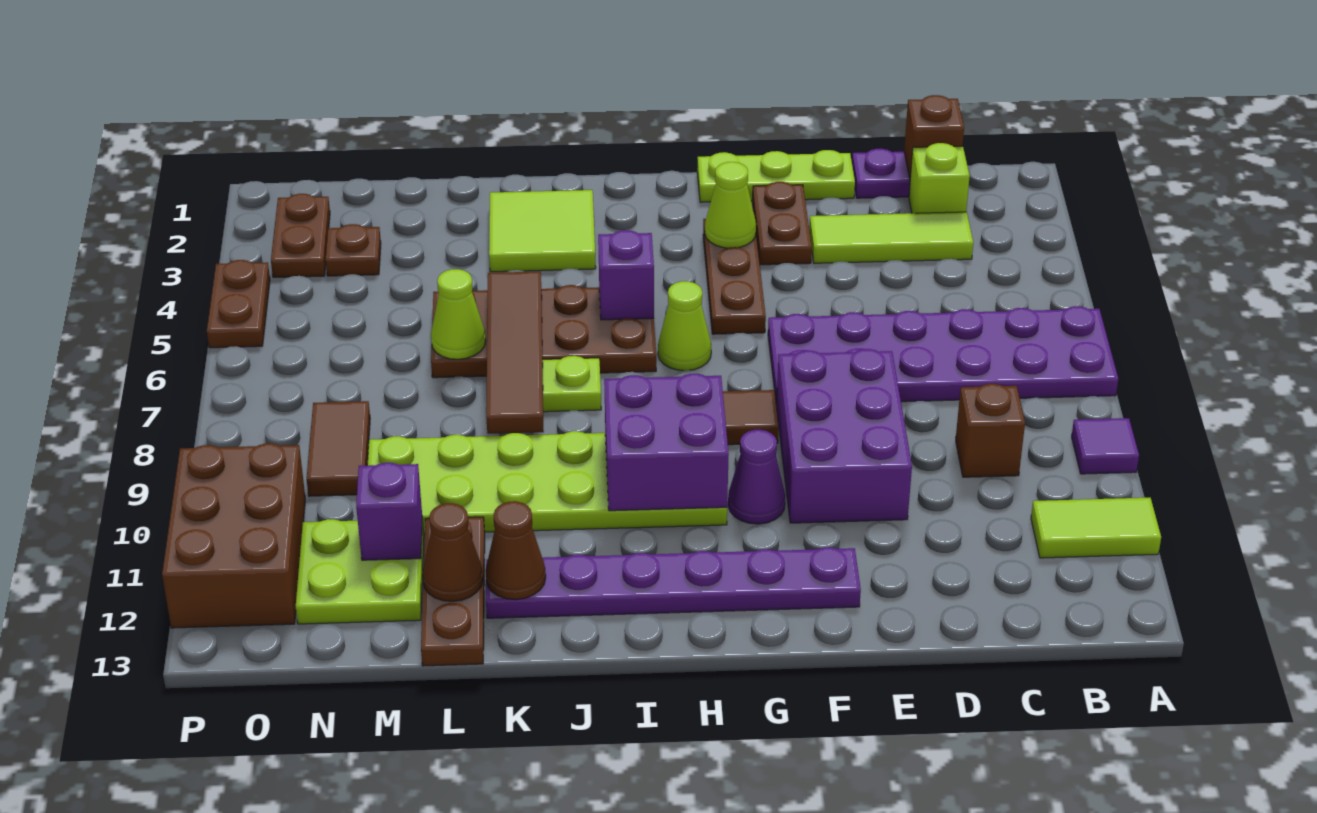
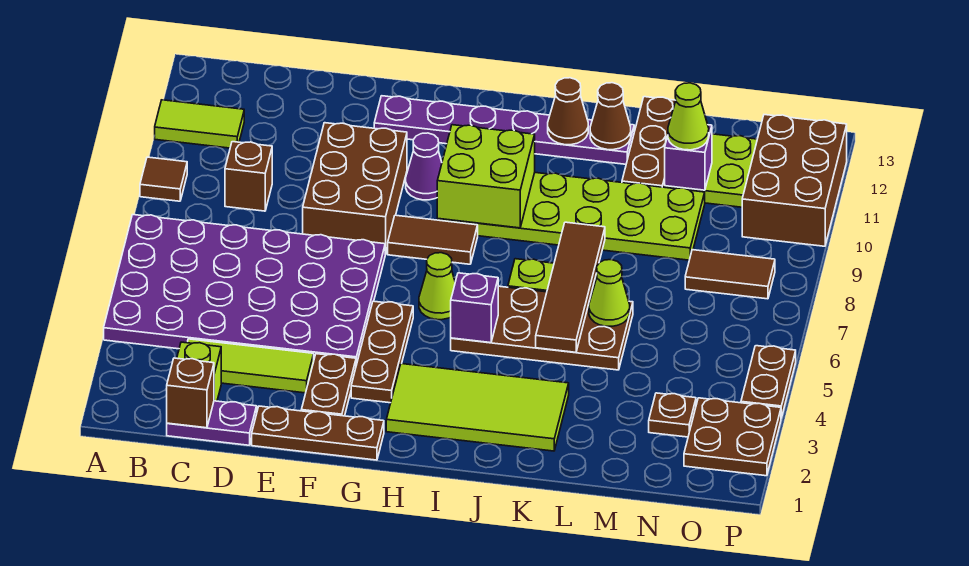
purple plate A6:F7 level 1 -> purple plate A4:F7 level 1
purple tile A9 level 1 -> brown tile A9 level 1
lime plate E1:G1 level 1 -> brown plate E1:G1 level 1
purple brick E8:F10 level 1 -> brown brick E8:F10 level 1
lime cone G3 level 2 -> lime cone M11 level 3
purple brick H9:I10 level 2 -> lime brick H9:I10 level 2
lime tile J2:K3 level 1 -> lime tile H2:K3 level 1
brown cone L12 level 2 -> brown cone J12 level 2
brown tile N8:N9 level 1 -> brown tile N8:O8 level 1
brown plate O2:O3 level 1 -> brown plate O2:P3 level 1

